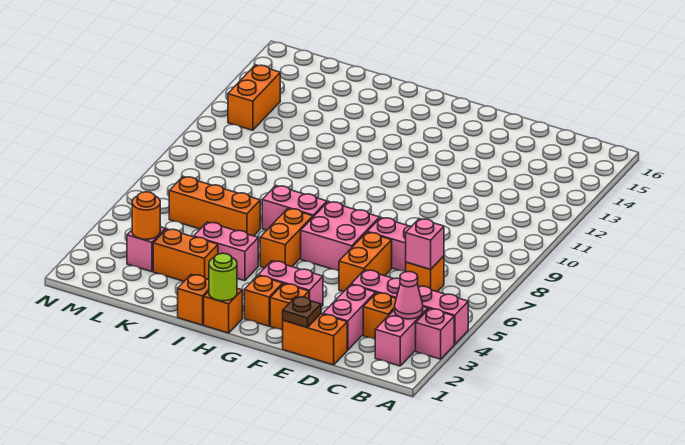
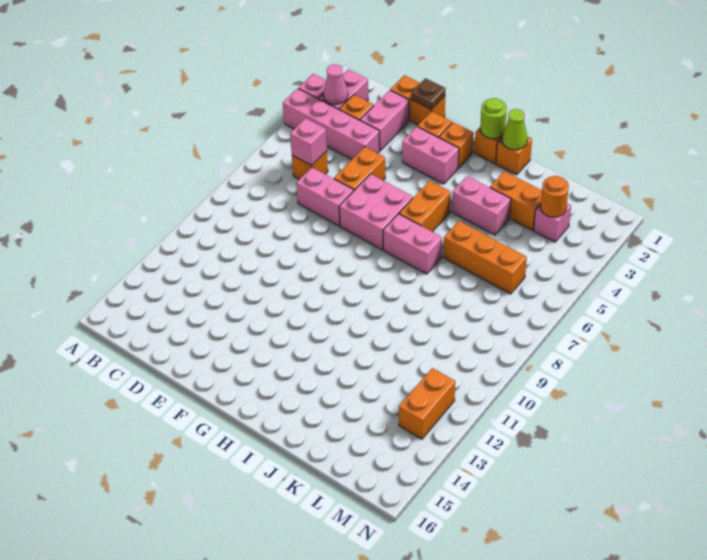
none -> lime cone I1 level 2

